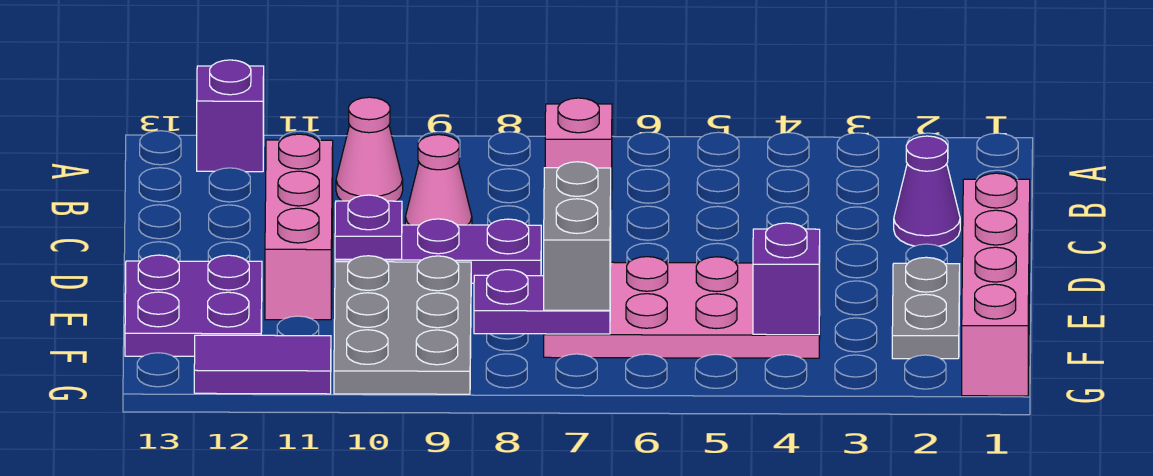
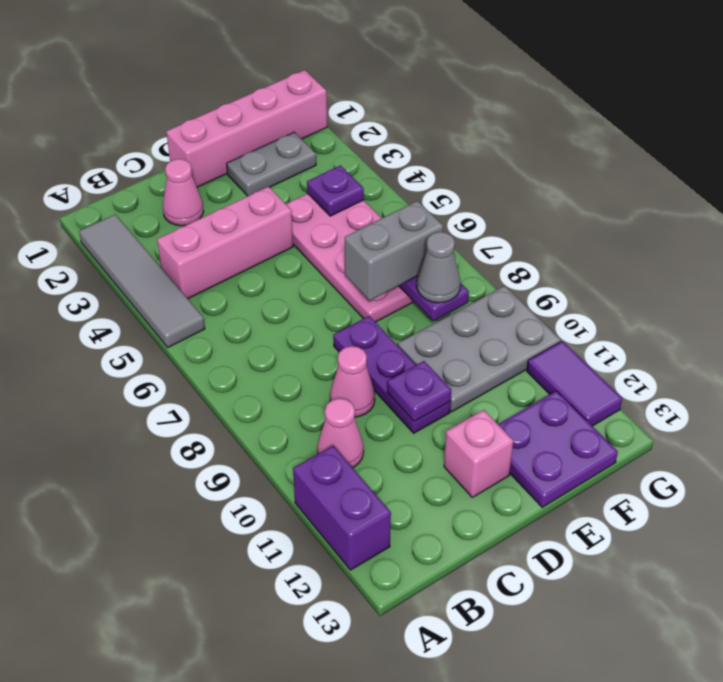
none -> grey tile A2:A5 level 1
purple brick A12 level 1 -> purple brick A11:A12 level 1
pink brick B7 level 1 -> pink brick D12 level 1
purple cone C2 level 1 -> pink cone C2 level 1
pink brick C11:E11 level 1 -> pink brick B4:D4 level 1
purple brick F4 level 2 -> purple plate F4 level 2
none -> grey cone F8 level 3

